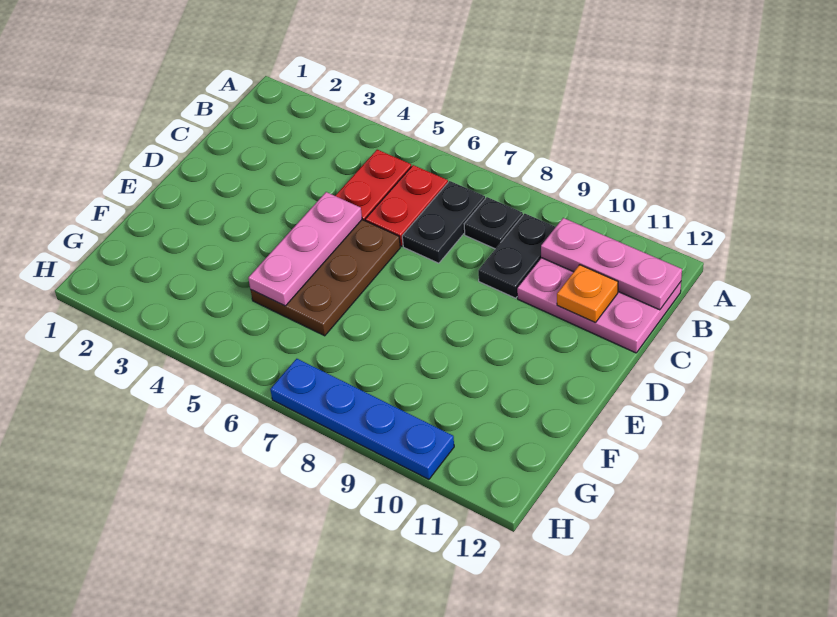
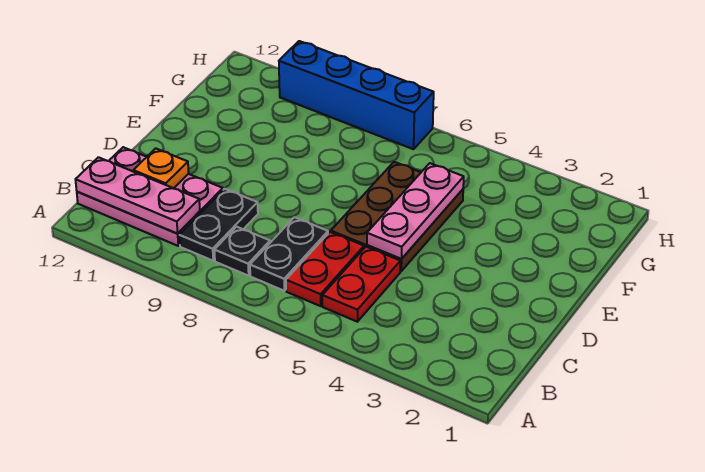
blue plate H7:H10 level 1 -> blue brick H7:H10 level 1

